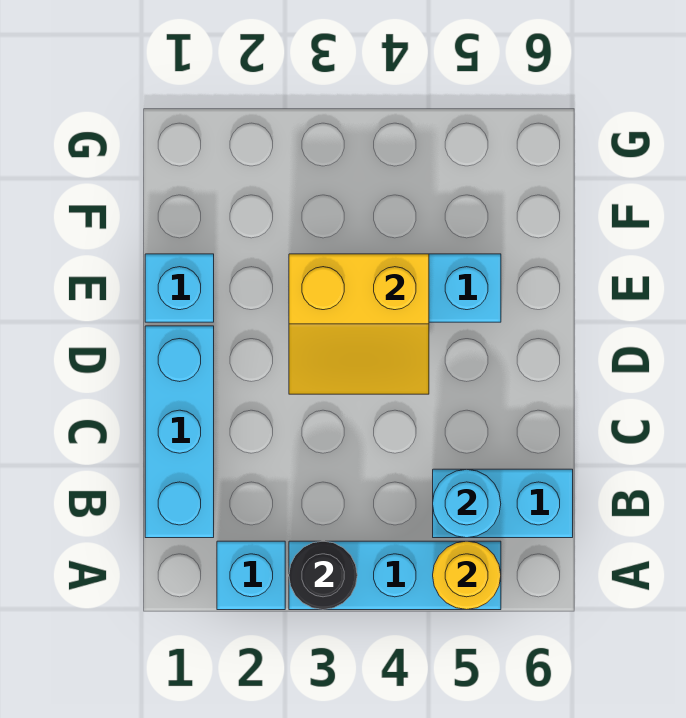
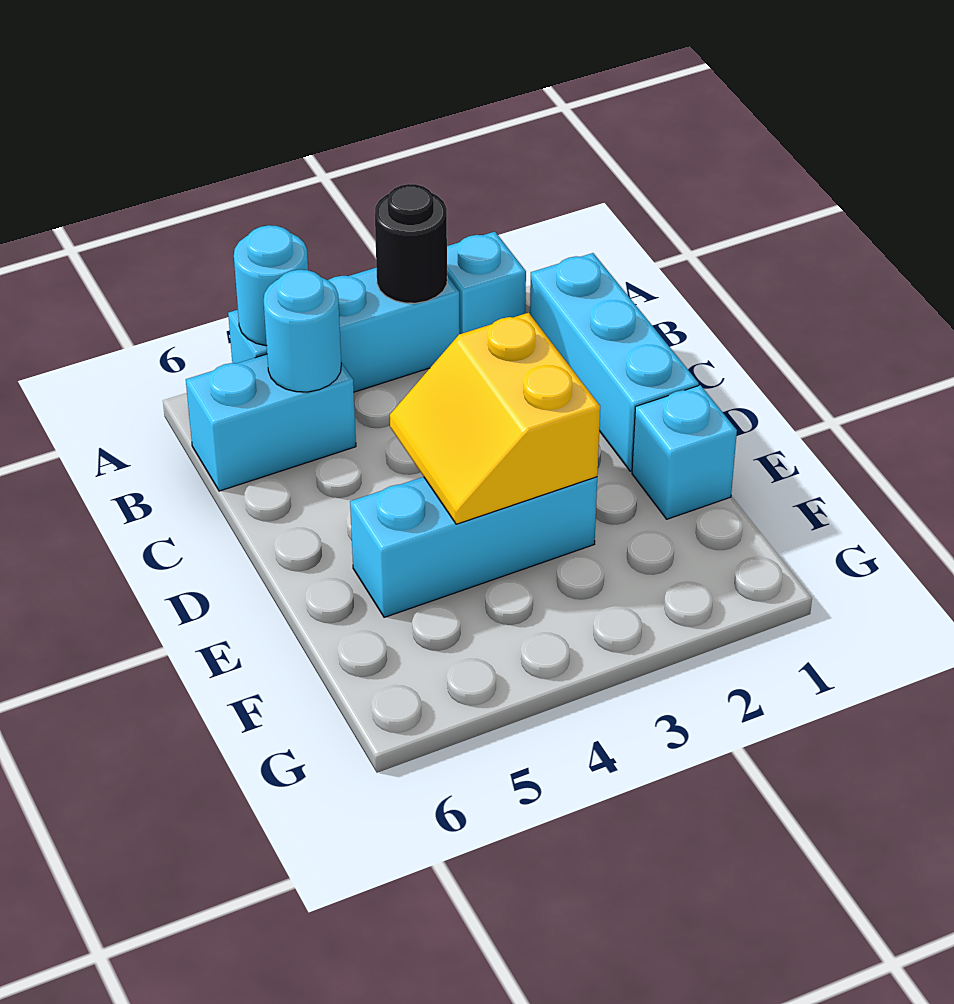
yellow round brick A5 level 2 -> cyan round brick A5 level 2
yellow slope D3:E4 level 2 top E -> yellow slope D3:E4 level 2 top 3

